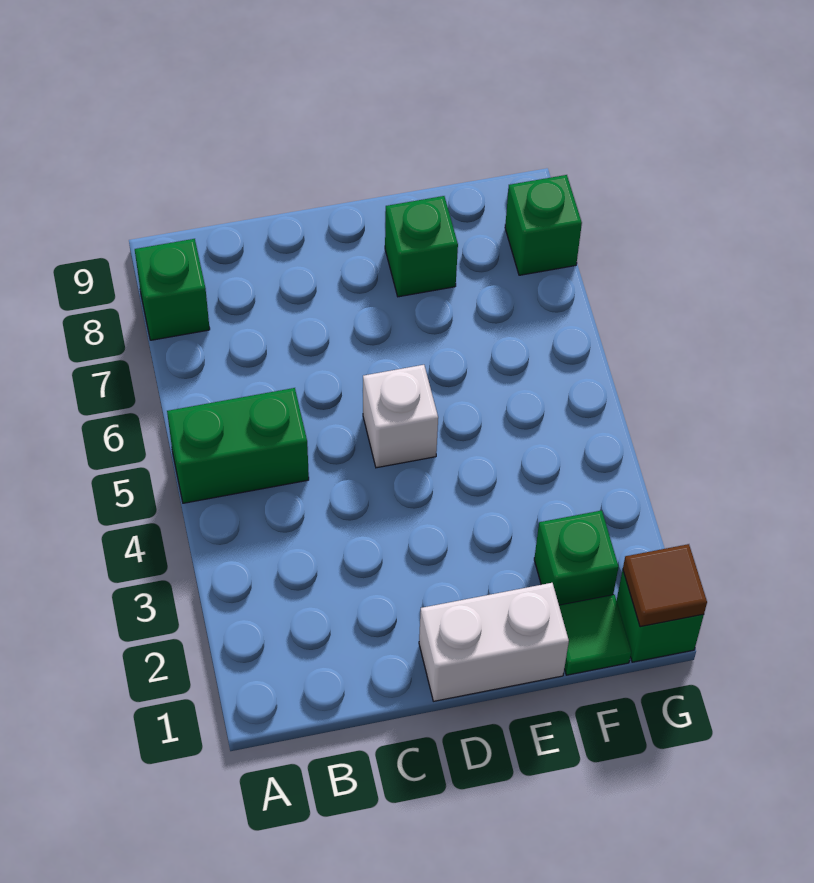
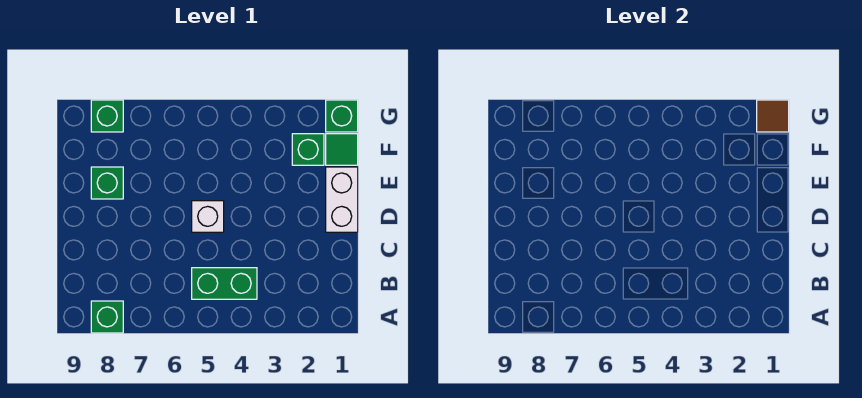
green brick A5:B5 level 1 -> green brick B4:B5 level 1

